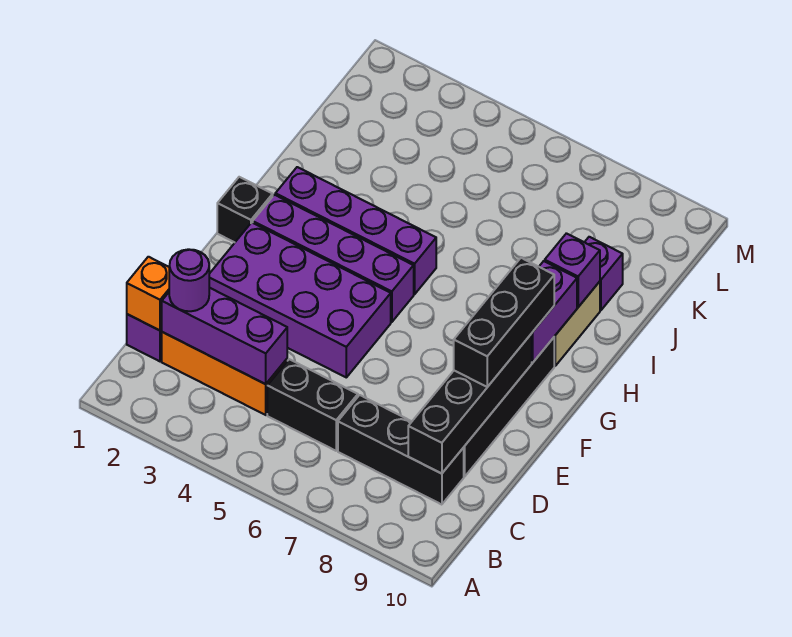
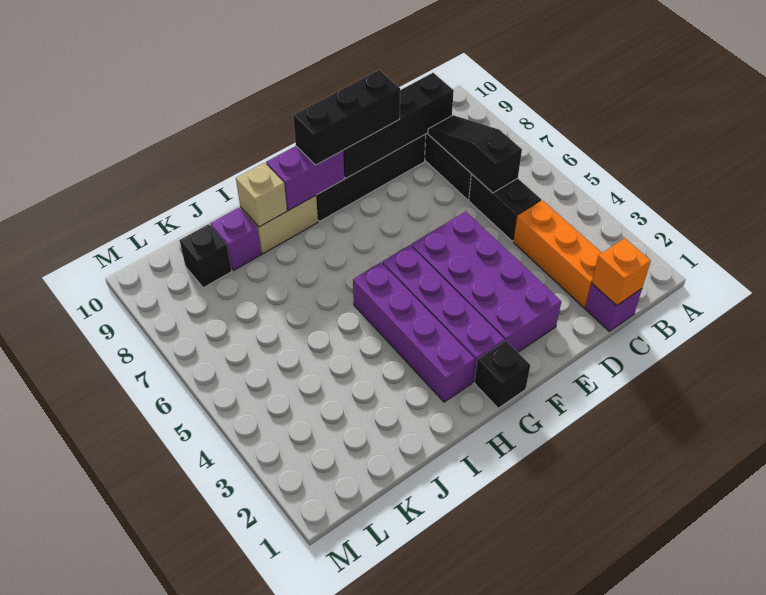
purple brick C2:C4 level 2 -> none
purple round brick C2 level 3 -> none
none -> black slope C6:C8 level 2 top 6
purple brick I9 level 2 -> tan brick I9 level 2
none -> black brick K9 level 1

